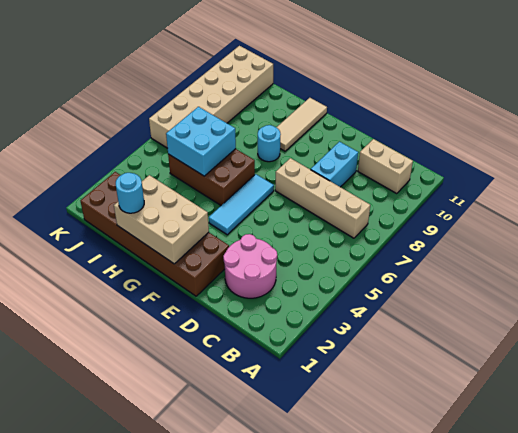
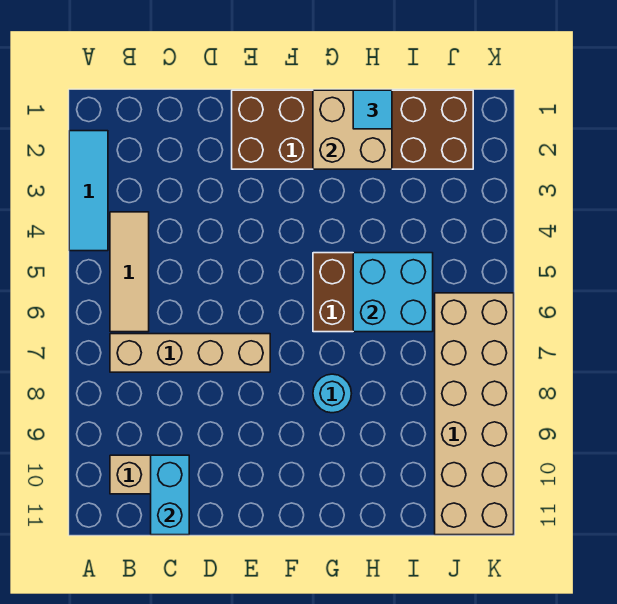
pink round brick C2:D3 level 1 -> none
cyan brick D8:D9 level 1 -> cyan brick C10:C11 level 2
tan brick F1:H2 level 2 -> tan brick G1:H2 level 2
cyan tile F4:F6 level 1 -> cyan tile A2:A4 level 1
tan tile G9:G11 level 1 -> tan tile B4:B6 level 1
cyan round brick H1 level 3 -> cyan tile H1 level 3

